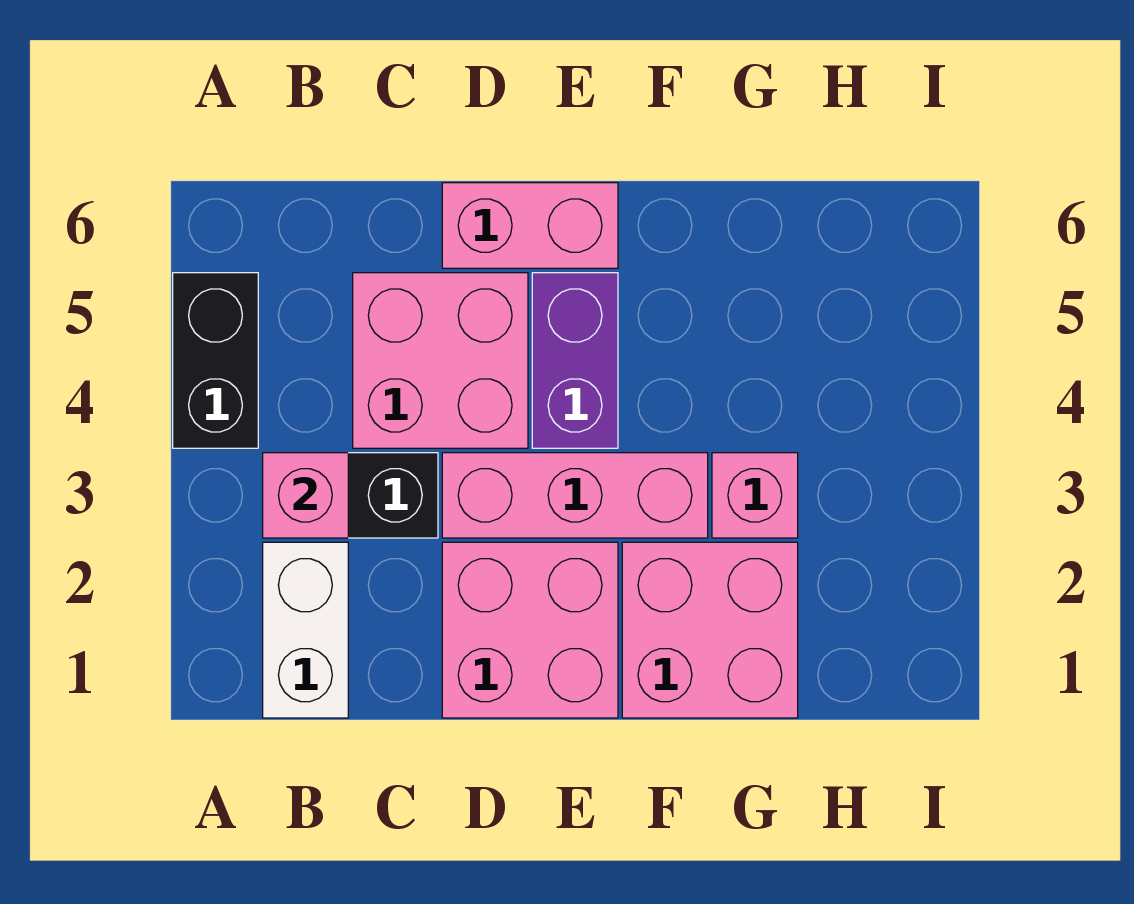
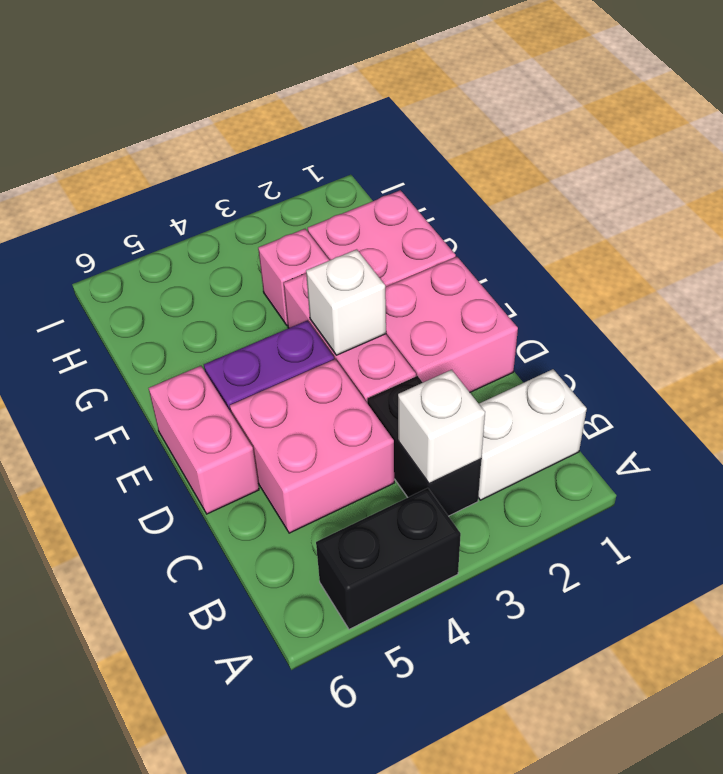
pink brick B3 level 2 -> white brick B3 level 2
none -> white brick E3 level 2

